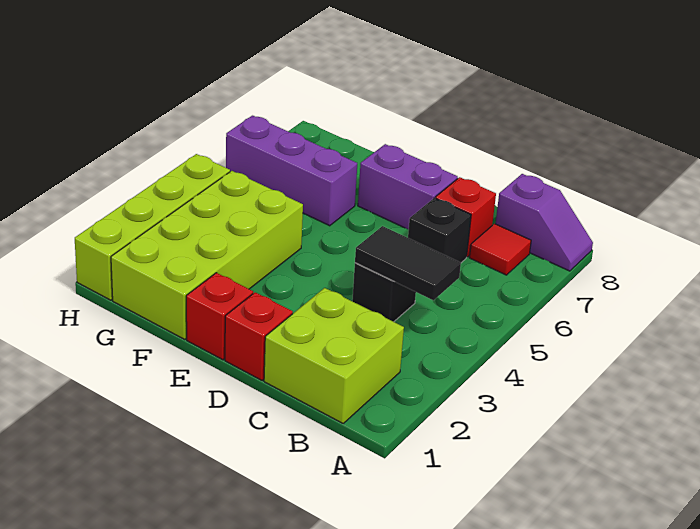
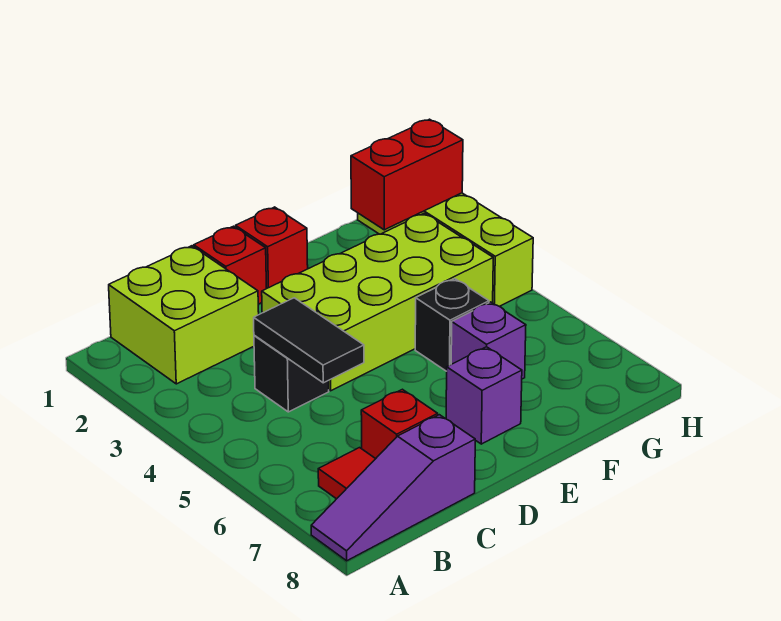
purple slope A8:B8 level 1 top B -> purple slope A8:C8 level 1 top C
black tile B4:C4 level 2 -> black tile C4:C5 level 2
black brick C6 level 1 -> black brick F5 level 1
purple brick D7:E7 level 1 -> purple brick E7 level 1
lime brick F1:G4 level 1 -> lime brick D3:G4 level 1
purple brick F6:H6 level 1 -> purple brick F6 level 1
none -> red brick G2:H2 level 2

